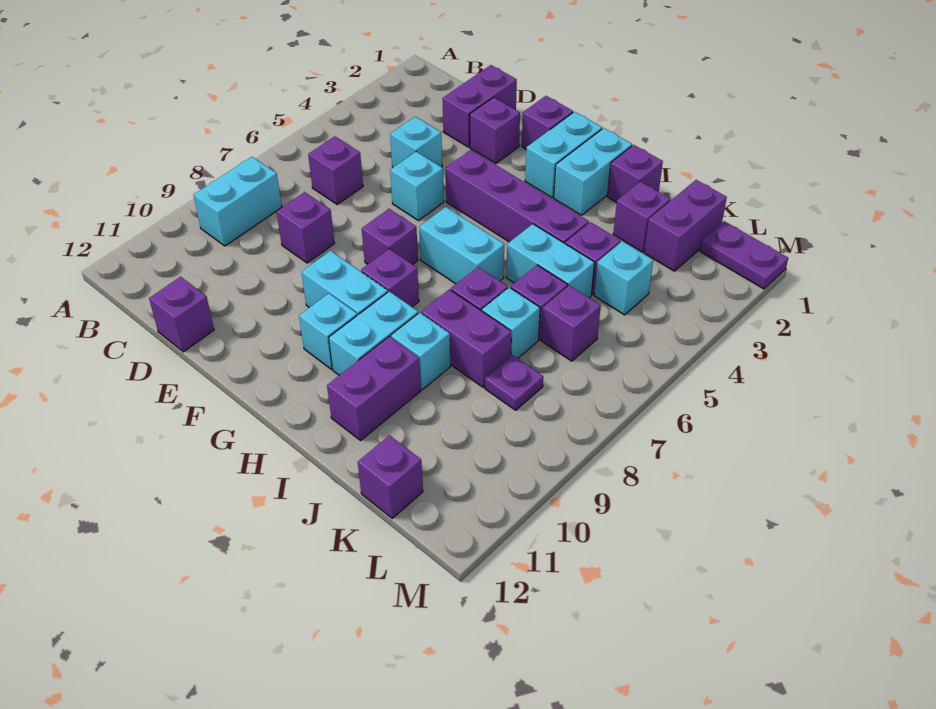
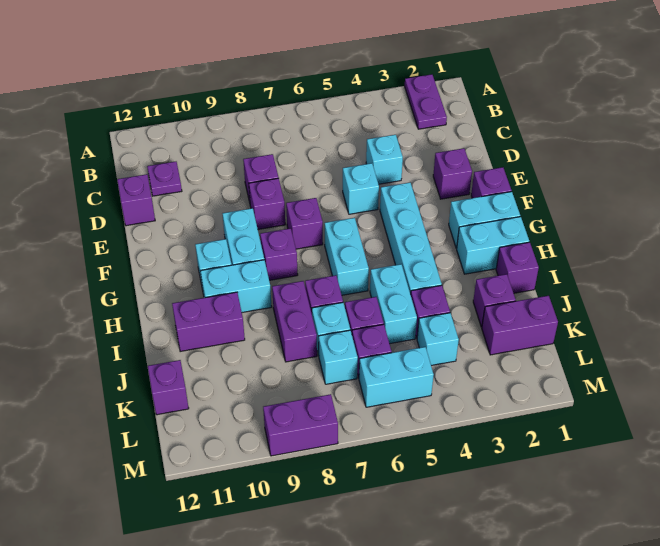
cyan brick B8:B9 level 1 -> cyan brick L5:L6 level 1
purple brick C6 level 1 -> purple brick E8 level 1
purple brick D1:D2 level 1 -> purple brick M8:M9 level 1
purple brick F4:I4 level 1 -> cyan brick F4:I4 level 1
cyan brick I9 level 1 -> cyan brick K7 level 1
purple plate K8 level 1 -> purple plate C11 level 1
purple plate L1:M1 level 1 -> purple plate A2:B2 level 1

